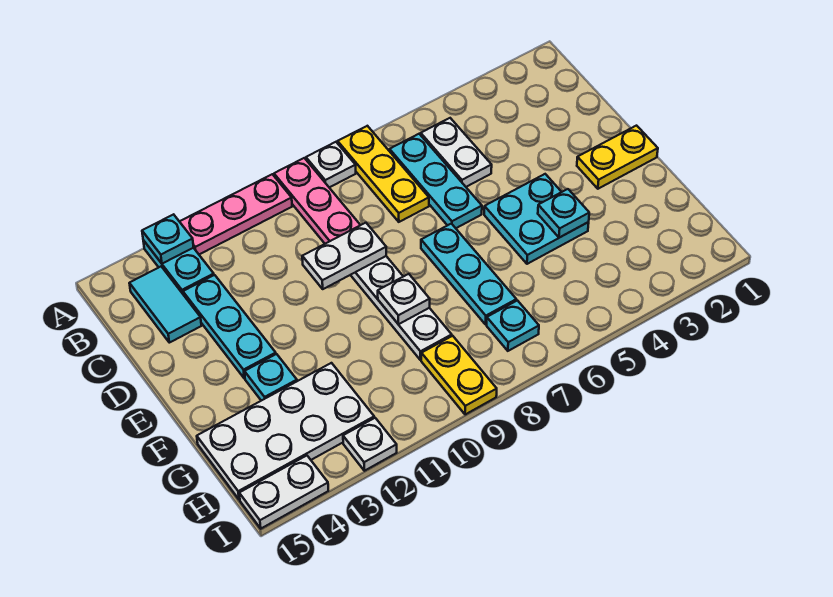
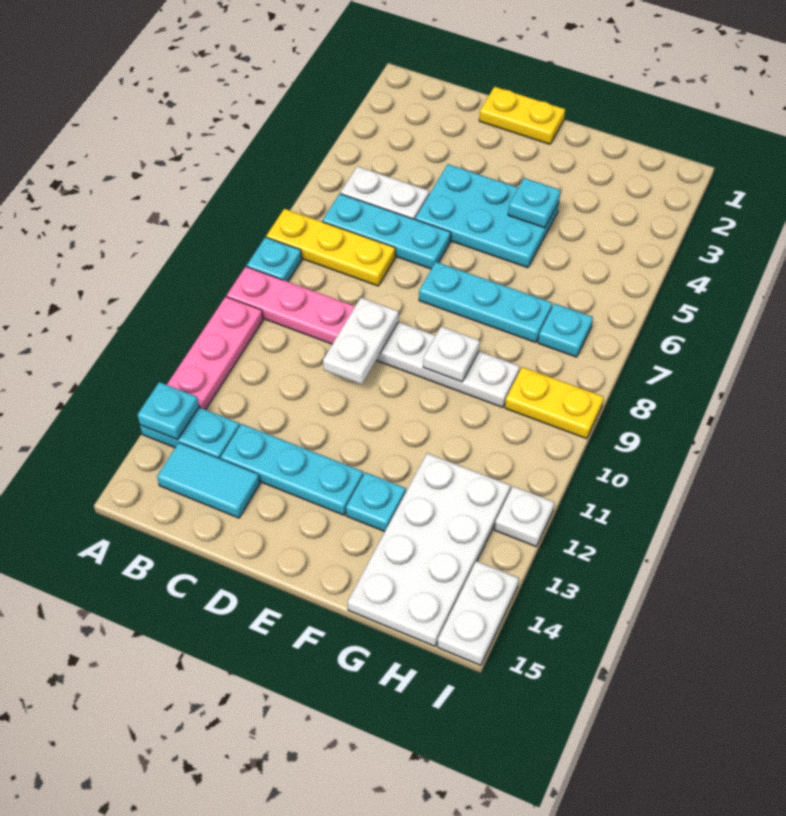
white plate A8 level 1 -> cyan plate A8 level 1
yellow plate E1:E2 level 1 -> yellow plate D1:E1 level 1
cyan plate E4:F5 level 1 -> cyan plate D4:F5 level 1

